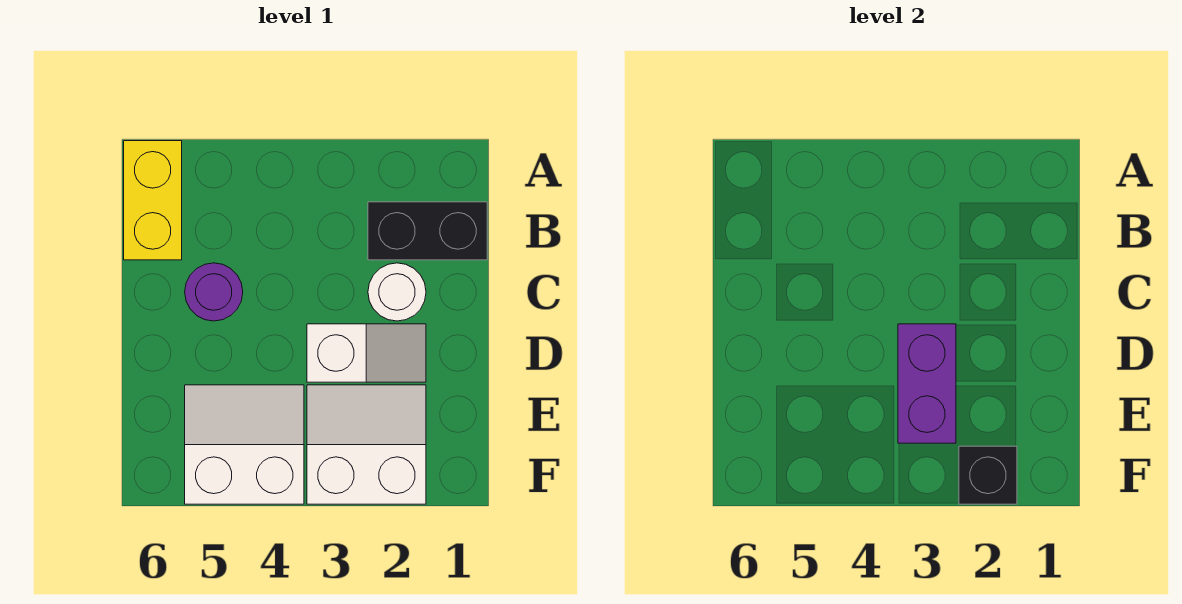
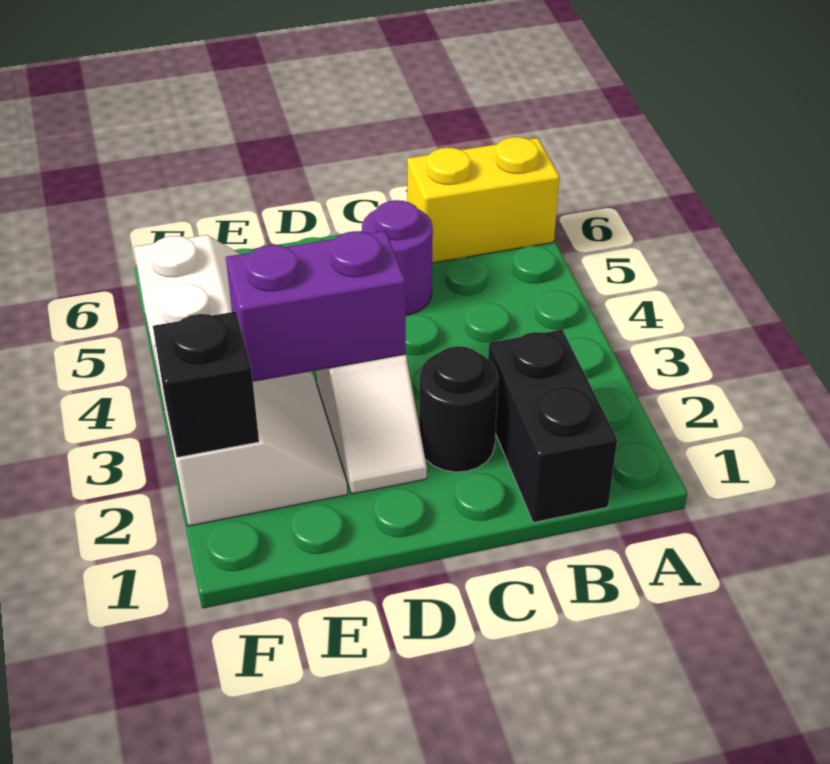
white round brick C2 level 1 -> black round brick C2 level 1

